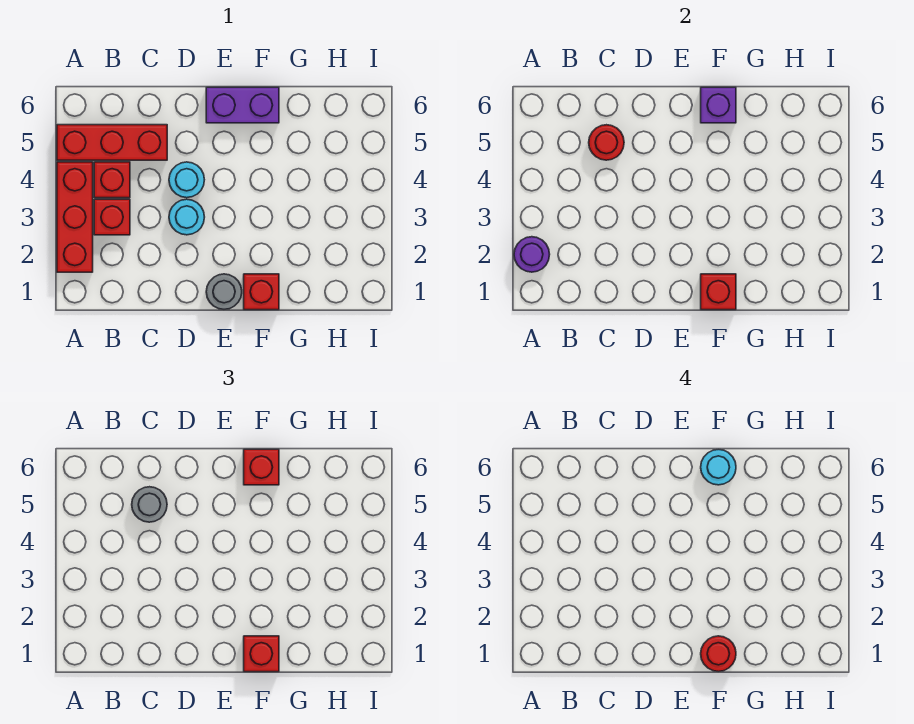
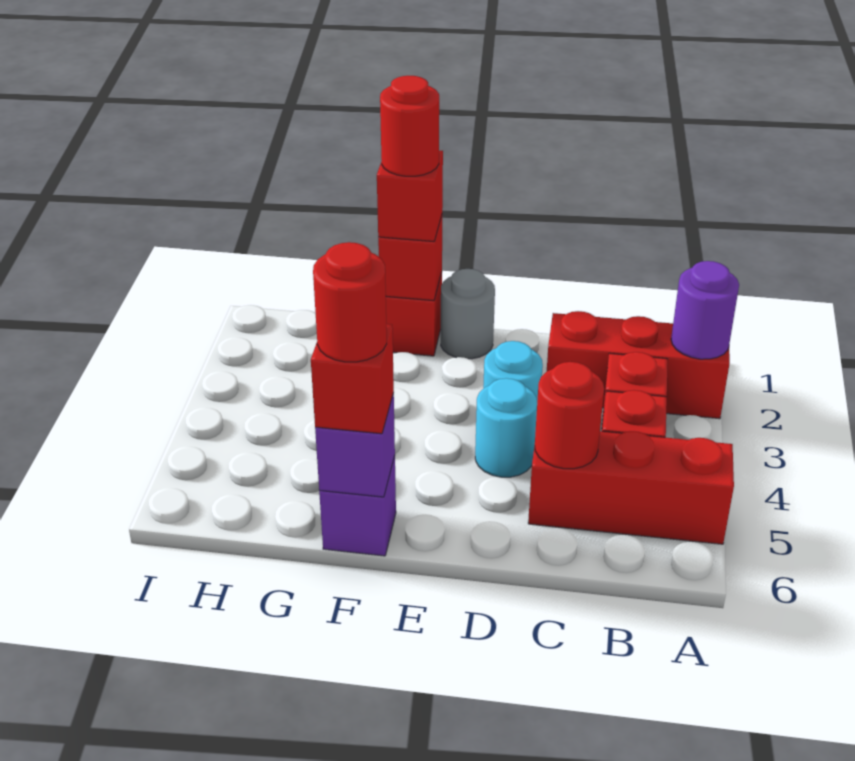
red brick A2:A4 level 1 -> red brick A2:C2 level 1
grey round brick C5 level 3 -> none
purple brick E6:F6 level 1 -> purple brick F6 level 1
cyan round brick F6 level 4 -> red round brick F6 level 4

